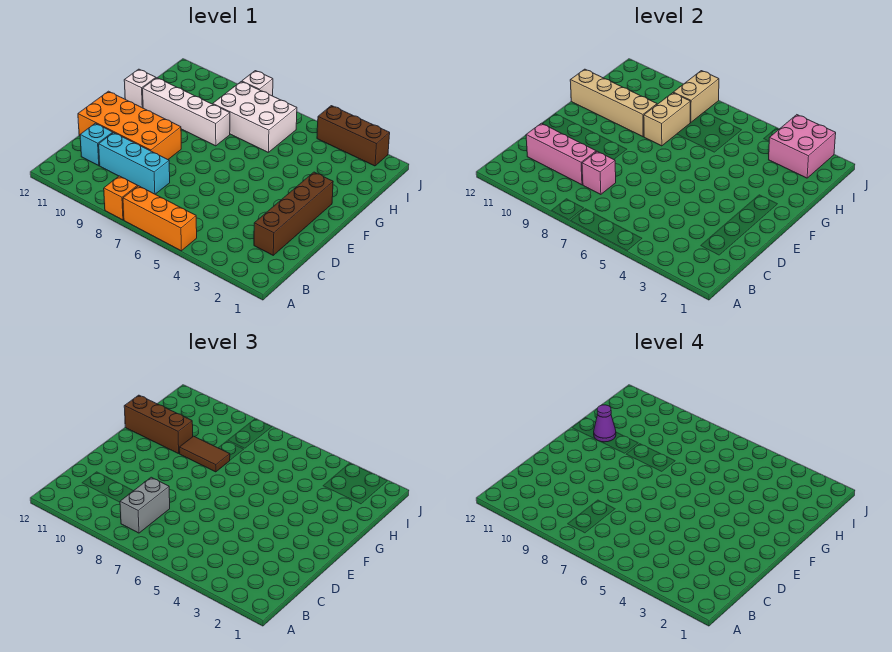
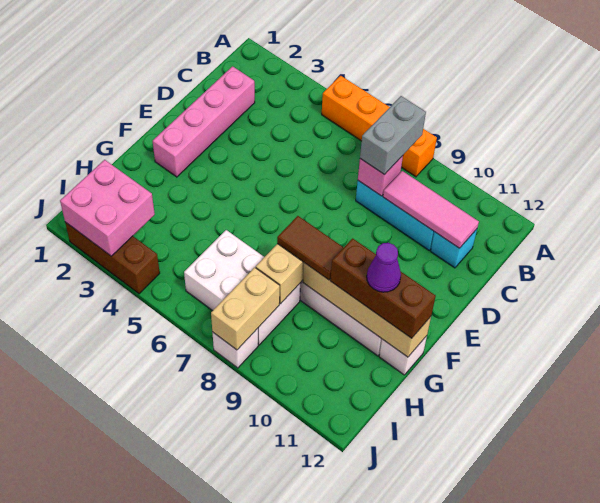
brown brick C2:F2 level 1 -> pink brick C2:F2 level 1
pink brick C9:C11 level 2 -> pink tile C9:C11 level 2
orange brick D9:E12 level 1 -> none

